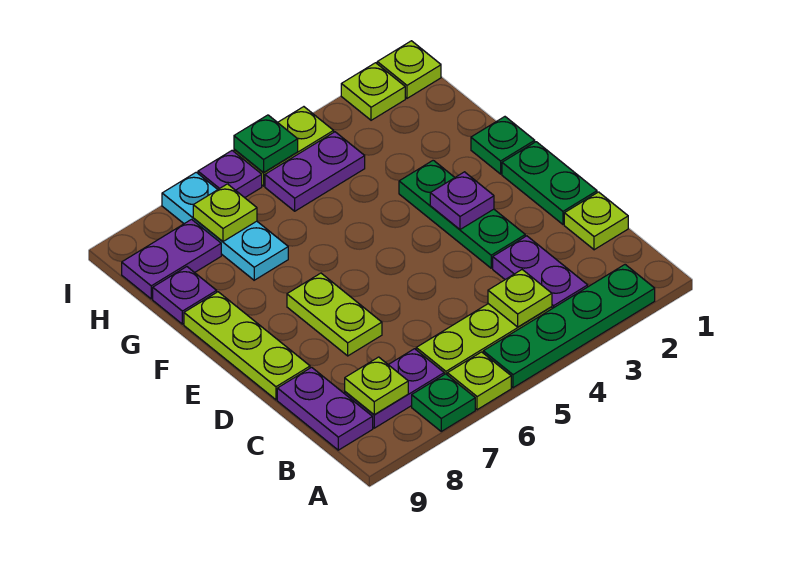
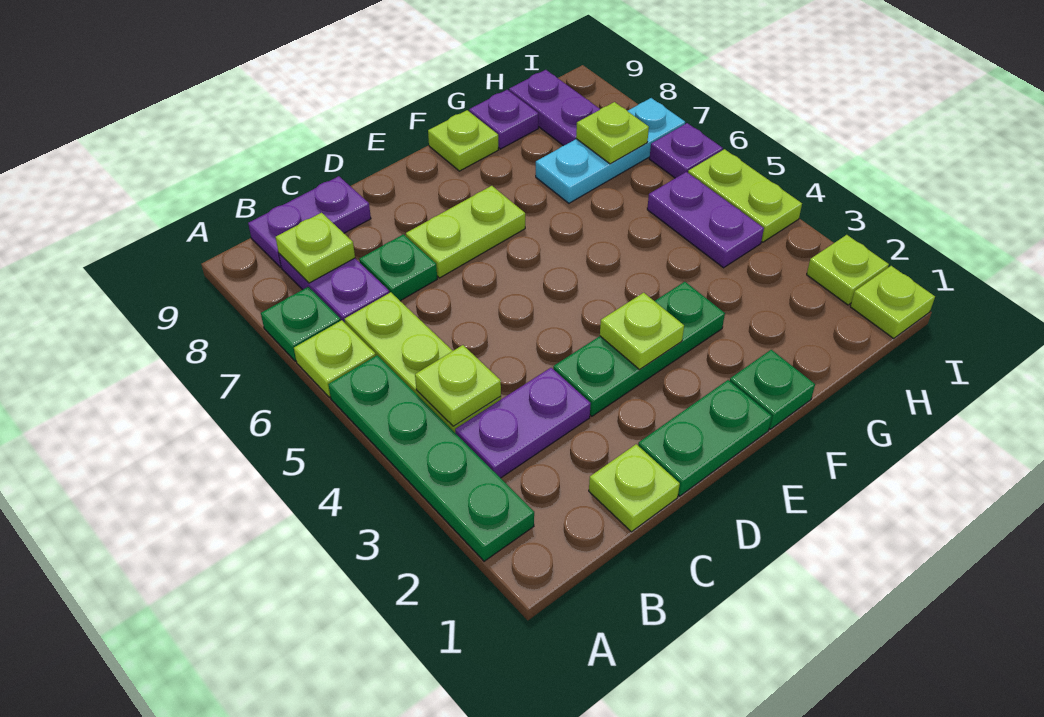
lime plate D9:F9 level 1 -> lime plate F9 level 1
purple plate E3 level 2 -> lime plate E3 level 2
green plate I5 level 2 -> green plate C7 level 1

